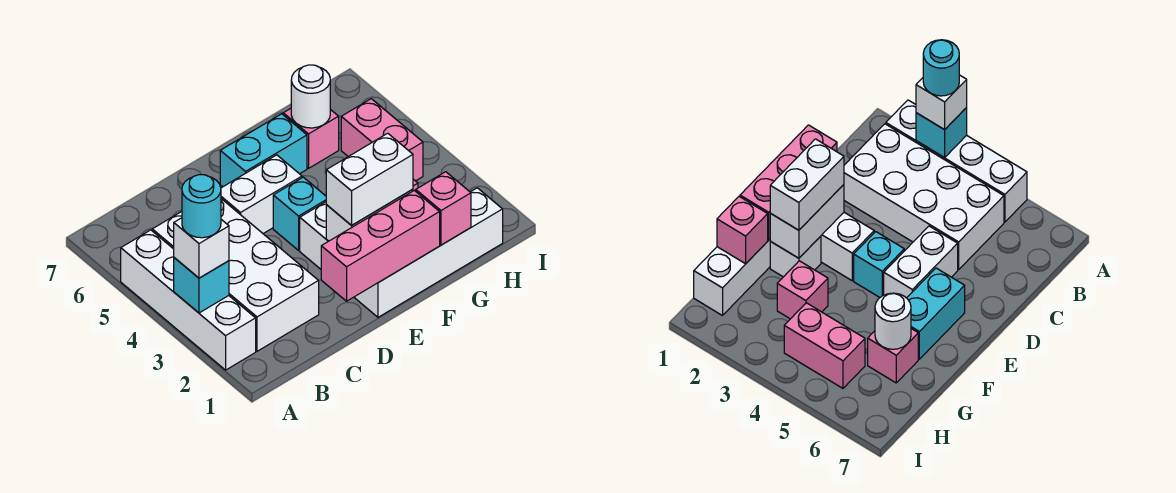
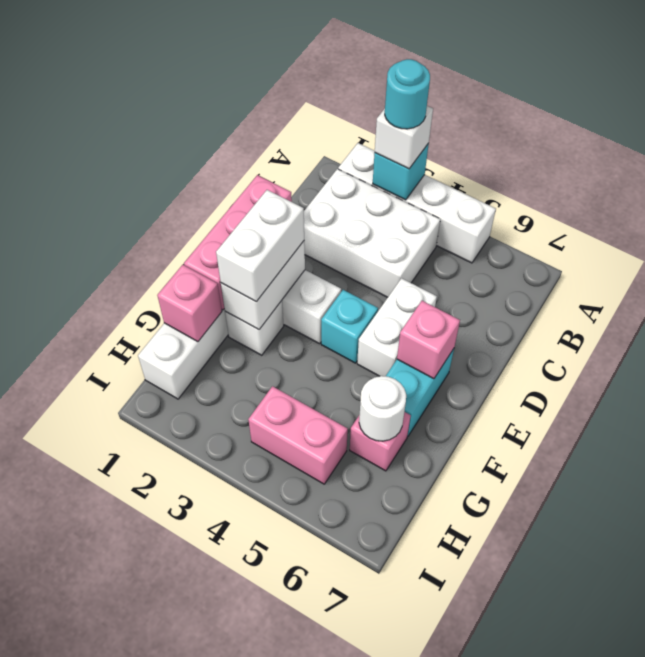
white brick B2:C5 level 1 -> white brick B2:C4 level 1
pink brick G3 level 1 -> pink brick E6 level 2

